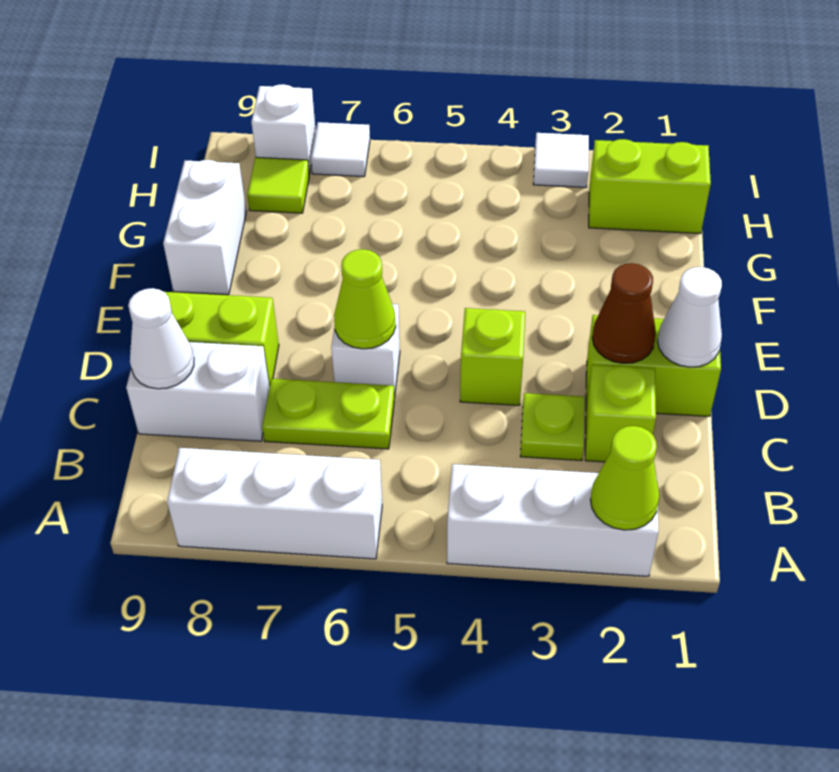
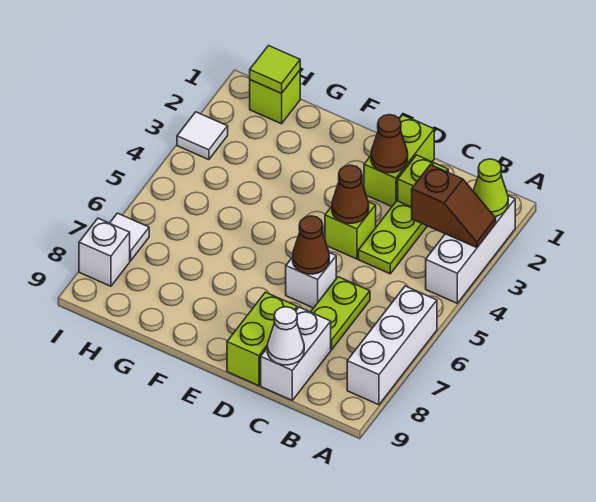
none -> brown slope A3:B3 level 2 top B
lime plate C3 level 1 -> lime plate C3:C4 level 1
white cone D1 level 2 -> none
none -> brown cone D4 level 2
lime cone D6 level 2 -> brown cone D6 level 2
white brick F9:G9 level 1 -> none
lime brick H1:H2 level 1 -> lime brick H1 level 1
lime tile H8 level 1 -> lime tile H1 level 2

